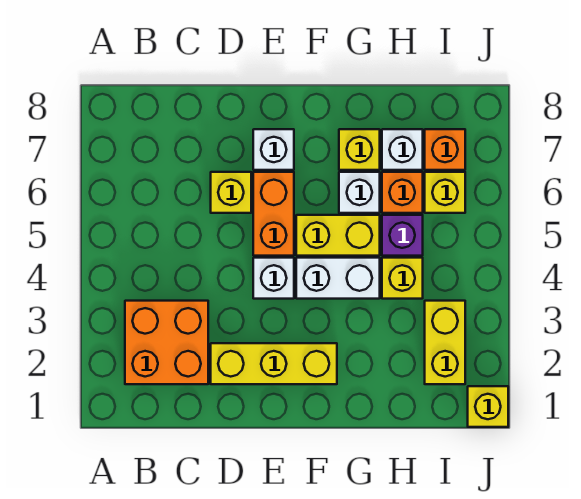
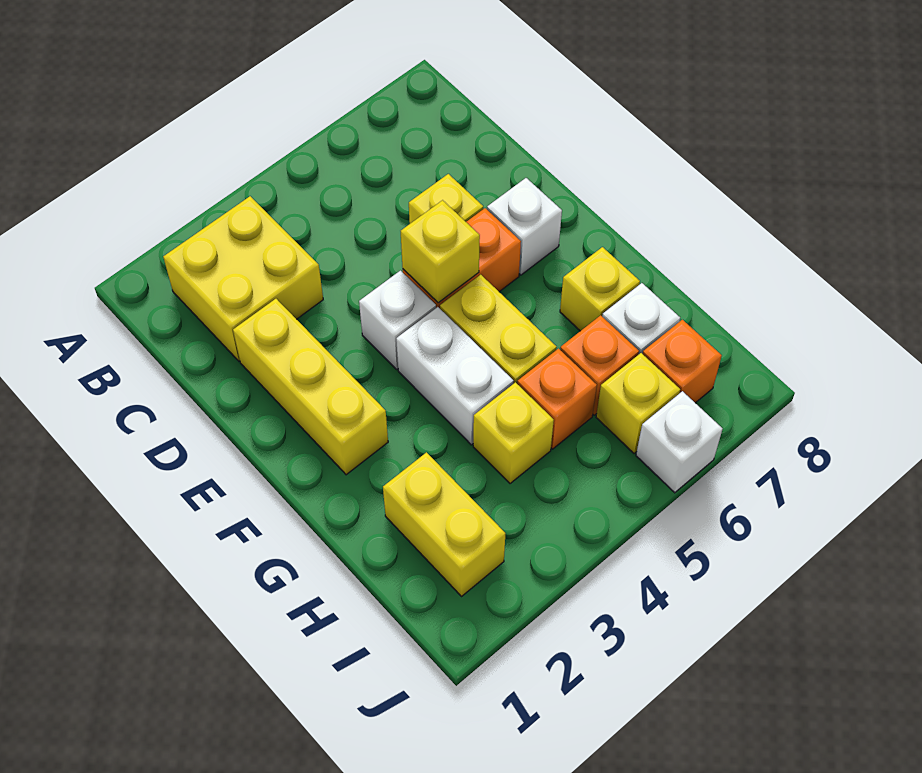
orange brick B2:C3 level 1 -> yellow brick B2:C3 level 1
white brick G6 level 1 -> white brick J6 level 1
purple brick H5 level 1 -> orange brick H5 level 1
yellow brick I2:I3 level 1 -> yellow brick H2:I2 level 1
yellow brick J1 level 1 -> yellow brick E5 level 2

